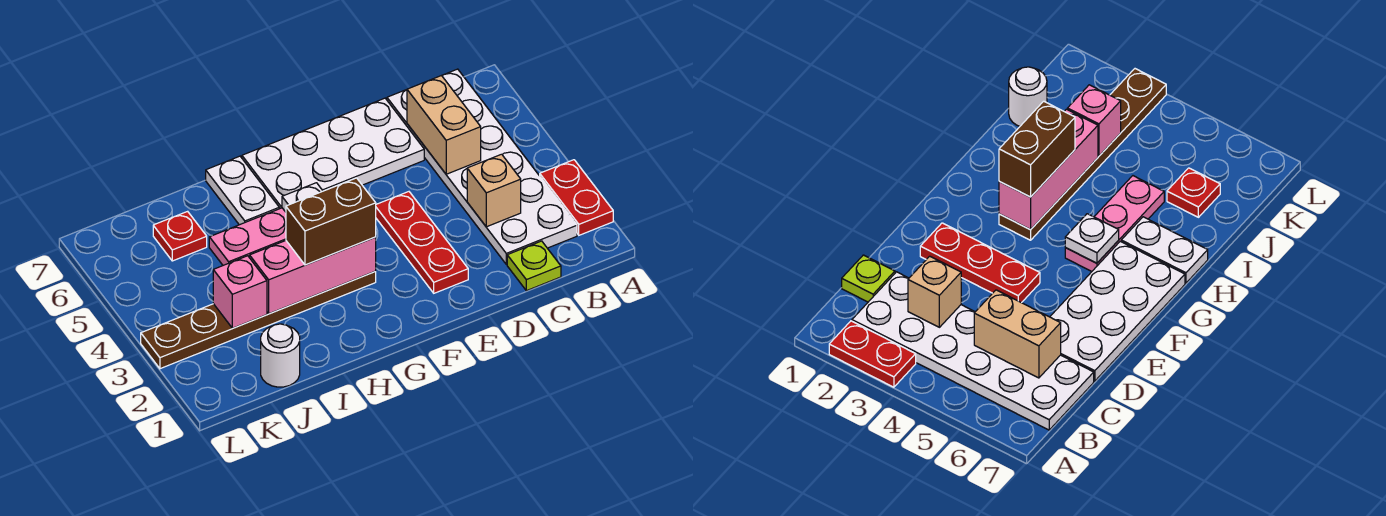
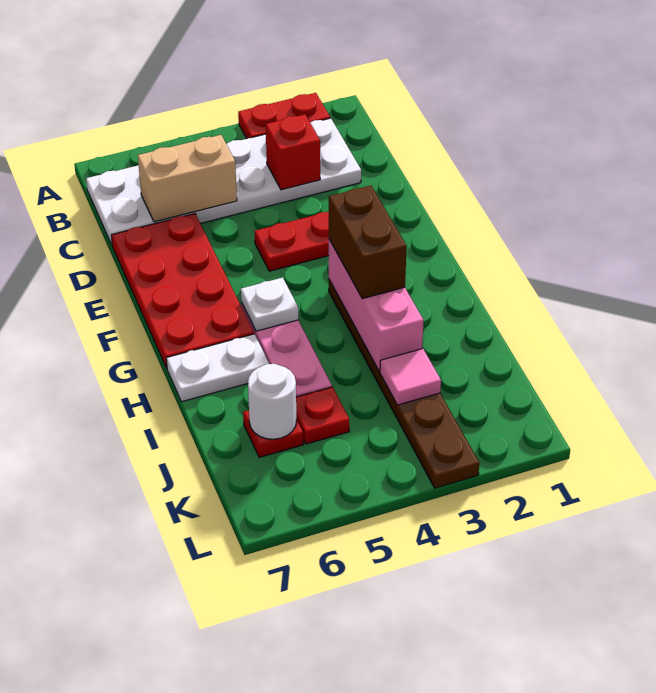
lime plate C1 level 1 -> none
tan brick C3 level 2 -> red brick C3 level 2
white plate D6:G7 level 1 -> red plate D6:G7 level 1
white round brick J1 level 1 -> white round brick J6 level 2
pink brick J3 level 2 -> pink tile J3 level 2
none -> red plate J5 level 1

